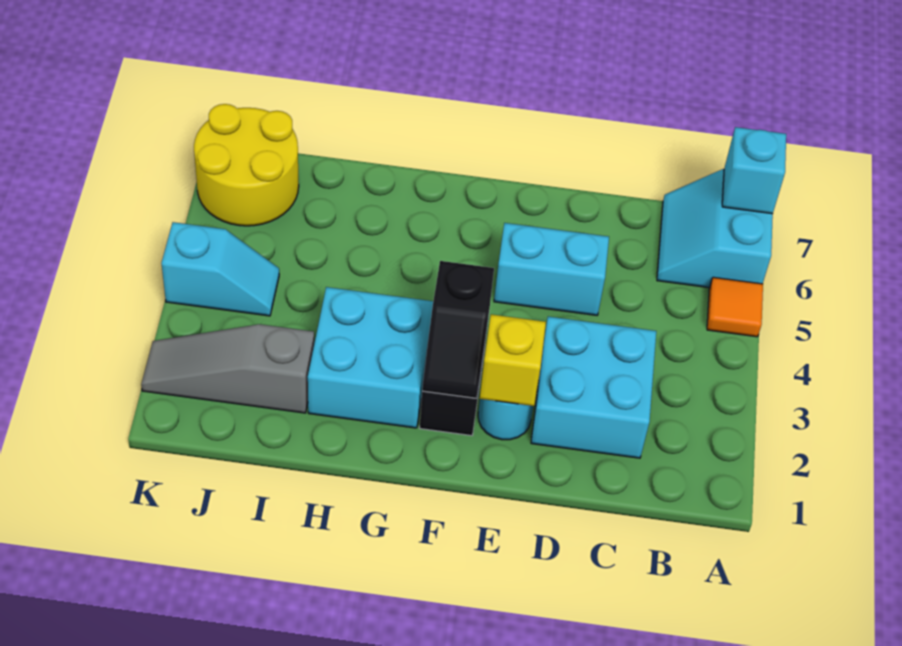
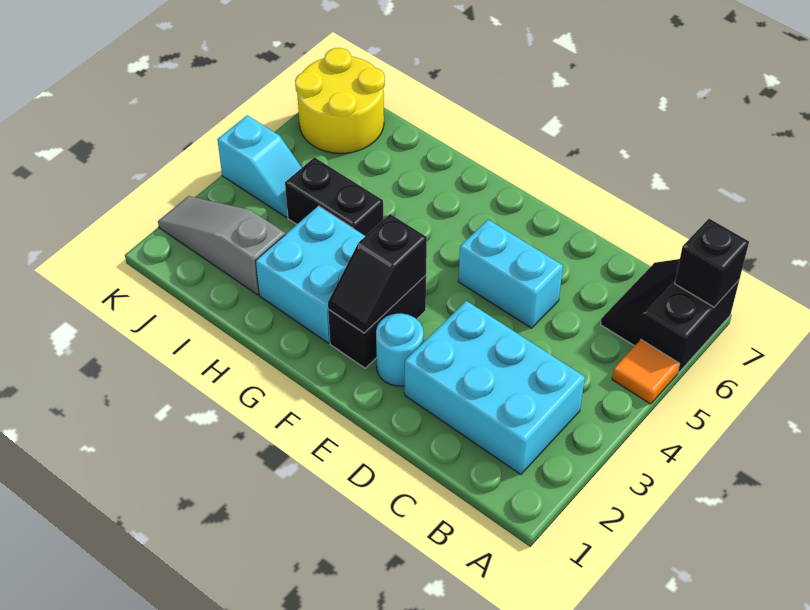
cyan slope A6:B7 level 1 top A -> black slope A6:B7 level 1 top A
cyan brick A7 level 2 -> black brick A7 level 2
cyan brick C2:D3 level 1 -> cyan brick B2:D3 level 1
yellow brick E2 level 2 -> none
none -> black brick H4:I4 level 1

